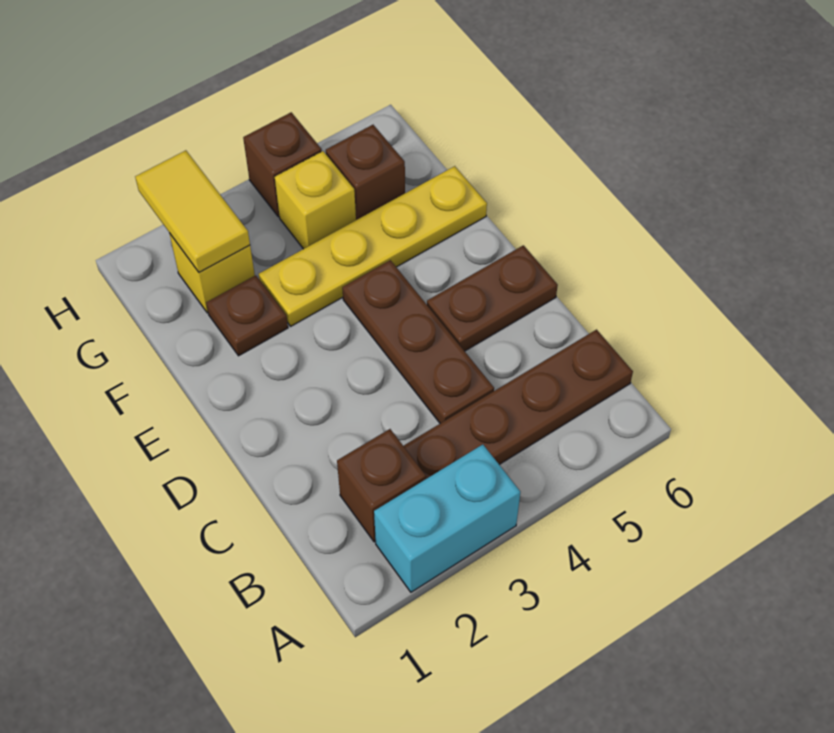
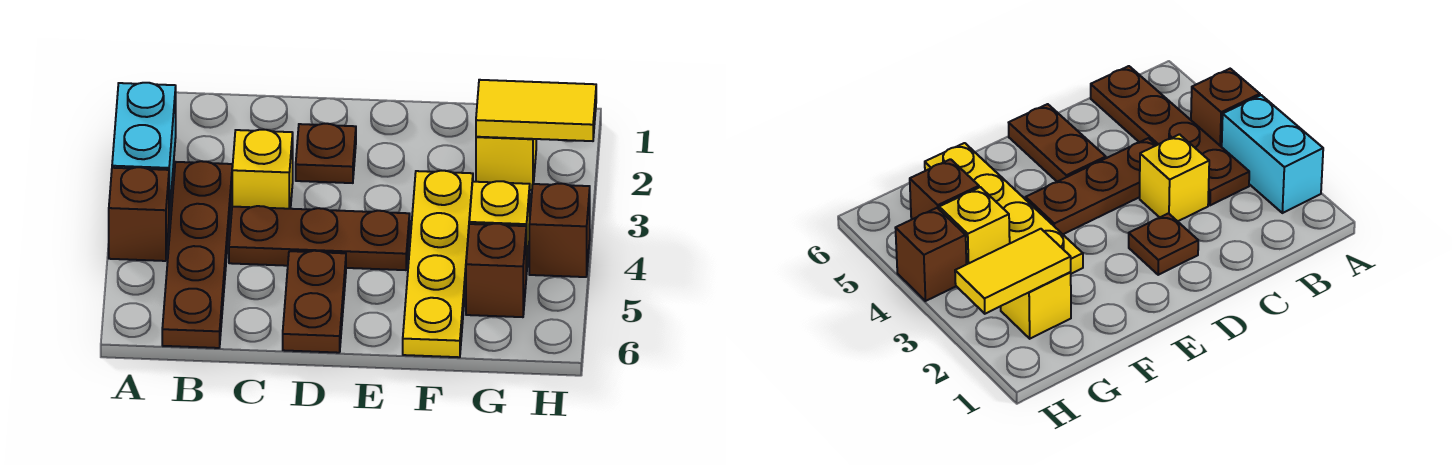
brown brick B2 level 1 -> brown brick A4 level 1
none -> yellow brick C3 level 1
brown plate F2 level 1 -> brown plate D2 level 1

